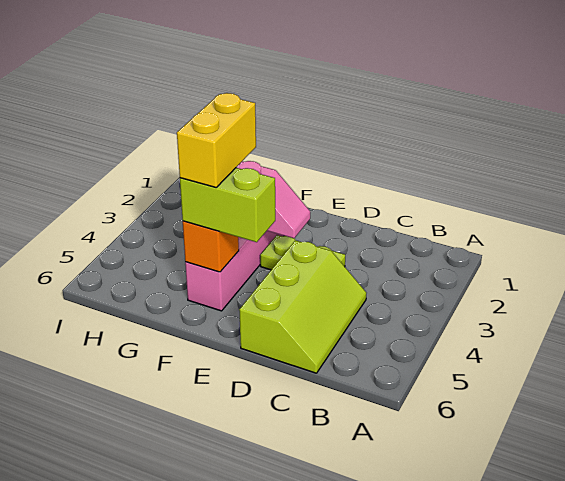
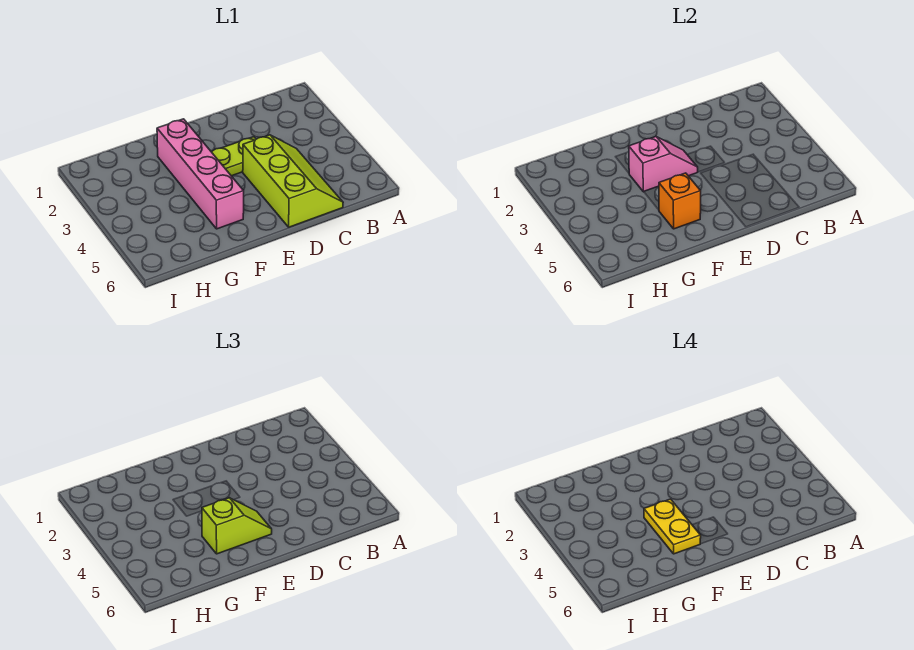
lime brick E5:F5 level 3 -> lime slope E5:F5 level 3 top F
yellow brick F4:F5 level 4 -> yellow plate F4:F5 level 4

